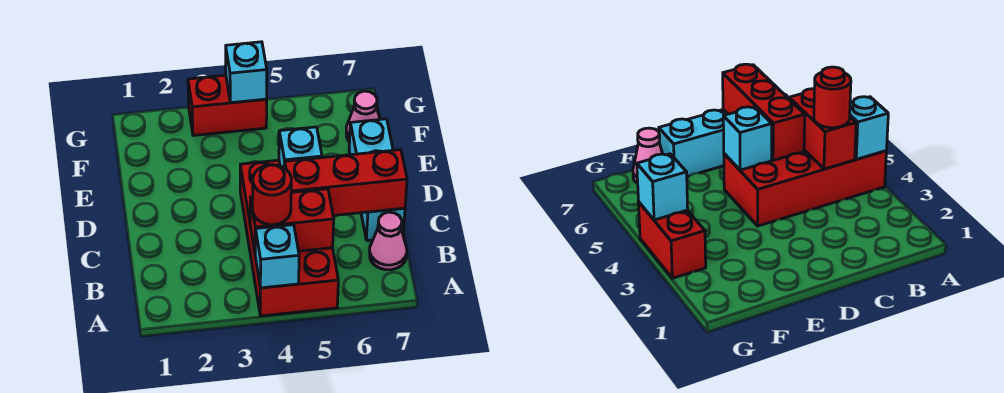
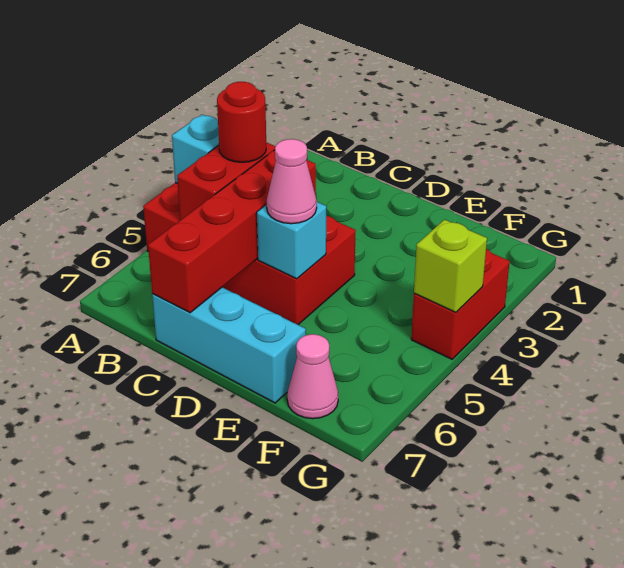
pink cone B7 level 1 -> pink cone D5 level 3
red brick C5:C7 level 2 -> red brick C4:C7 level 2
cyan brick G4 level 2 -> lime brick G4 level 2

